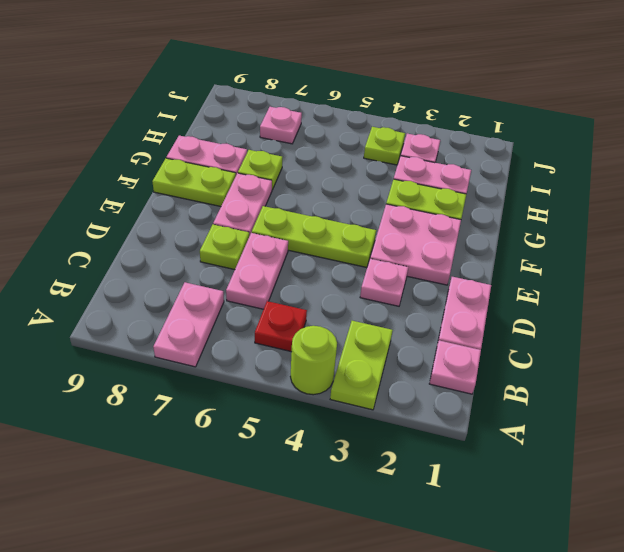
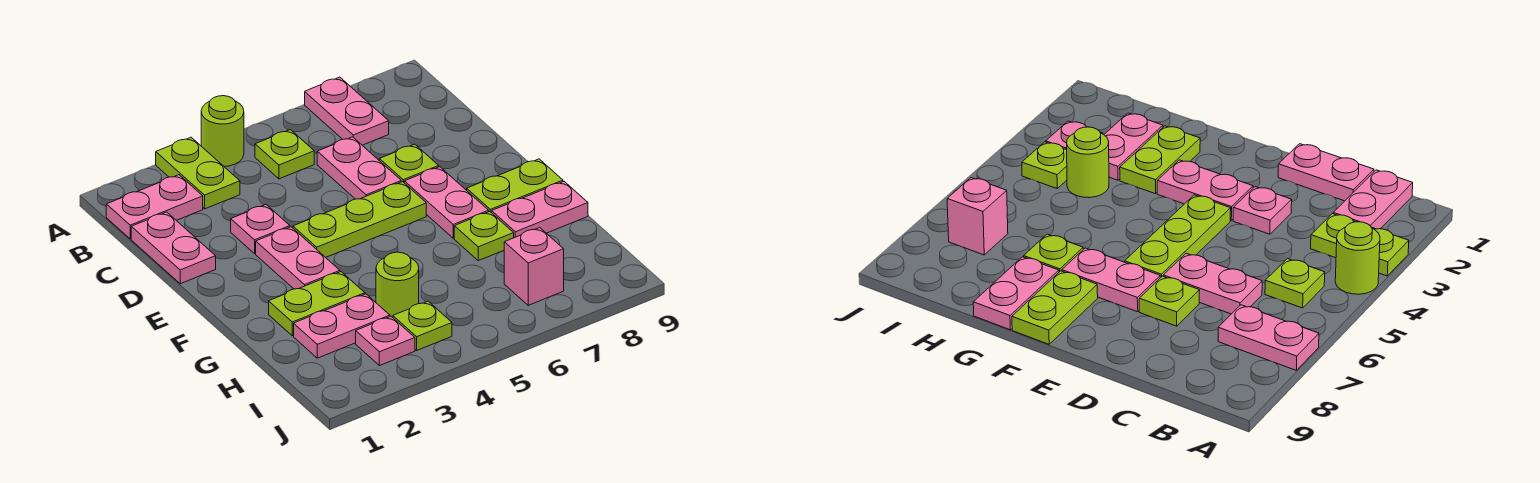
pink plate B1 level 1 -> pink plate B1:B2 level 1
red plate B5 level 1 -> lime plate B5 level 1
pink plate E2:F3 level 1 -> pink plate E3:F3 level 1
none -> lime round brick H4 level 1
pink plate I7 level 1 -> pink brick I7 level 1

